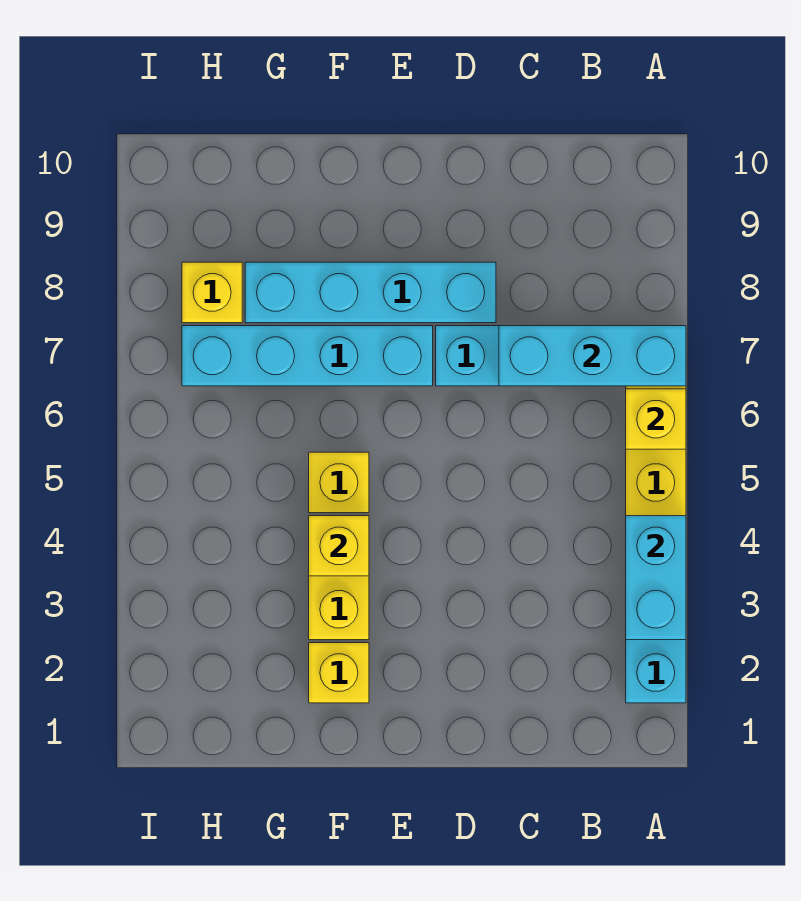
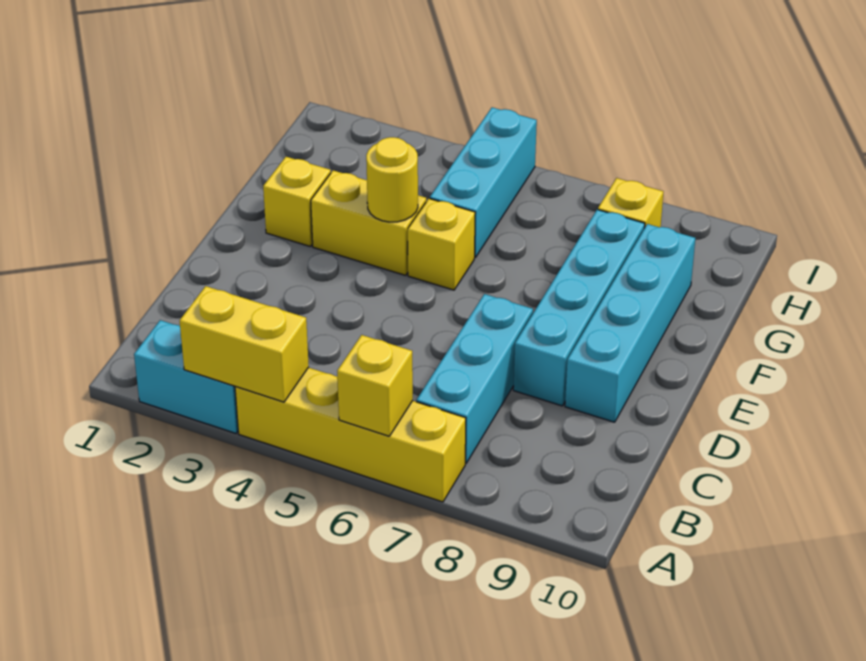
cyan brick A3:A4 level 2 -> yellow brick A3:A4 level 2
cyan brick A7:C7 level 2 -> cyan brick G5:I5 level 1
cyan brick E7:H7 level 1 -> cyan brick D9:G9 level 1
yellow brick F4 level 2 -> yellow round brick F4 level 2

